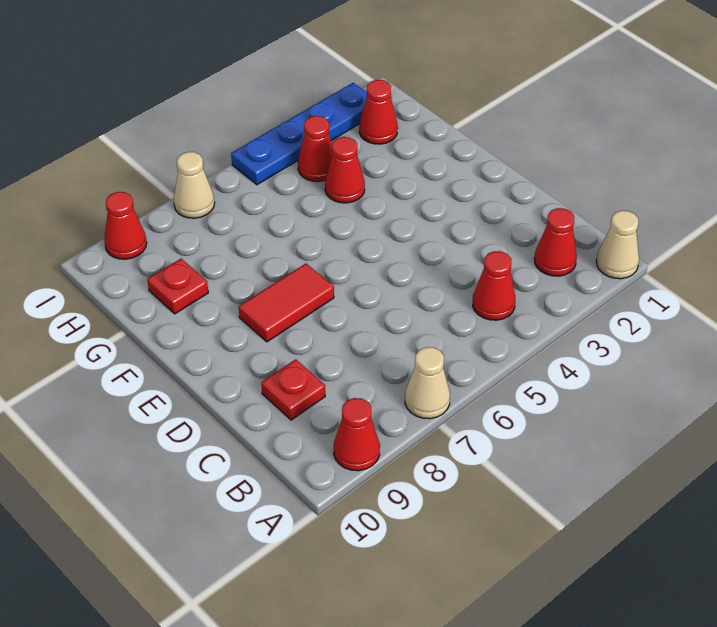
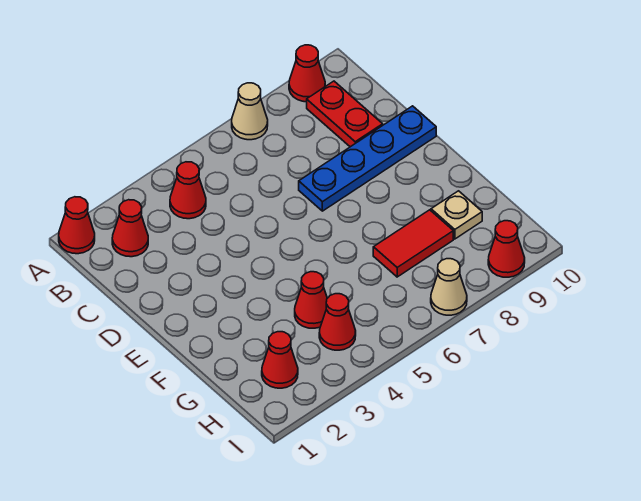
tan cone A1 level 1 -> red cone A1 level 1
red plate C9 level 1 -> red plate B9:C9 level 1
red tile E7:E8 level 1 -> red tile G7:G8 level 1
red plate G9 level 1 -> tan plate G9 level 1
blue plate I2:I5 level 1 -> blue plate D7:D10 level 1

